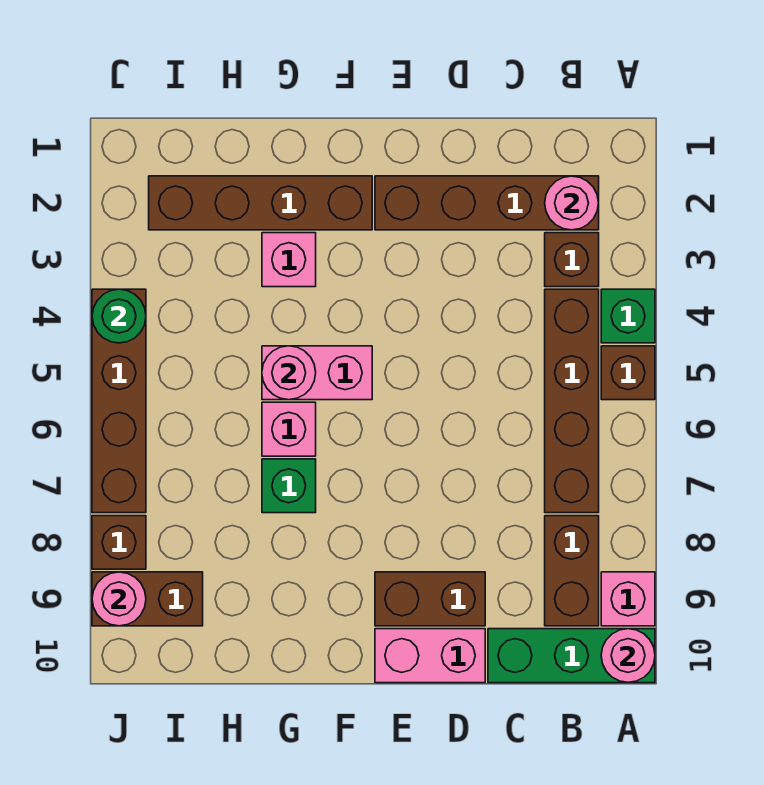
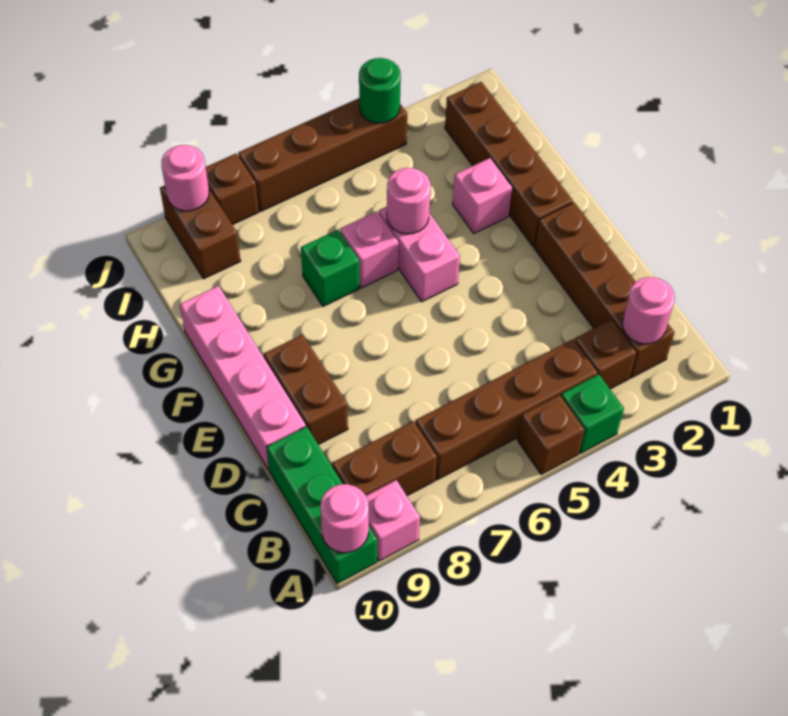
pink brick D10:E10 level 1 -> pink brick D10:G10 level 1

